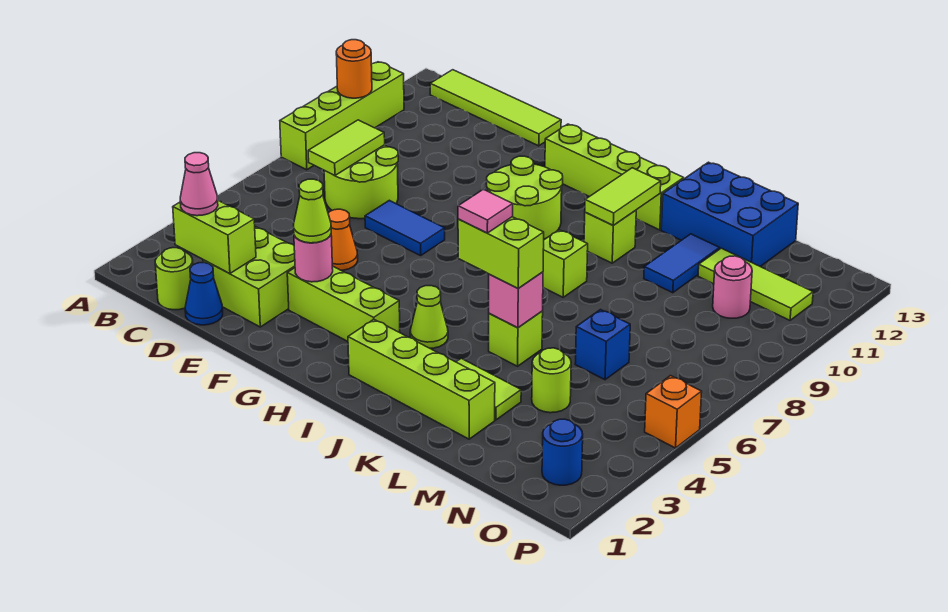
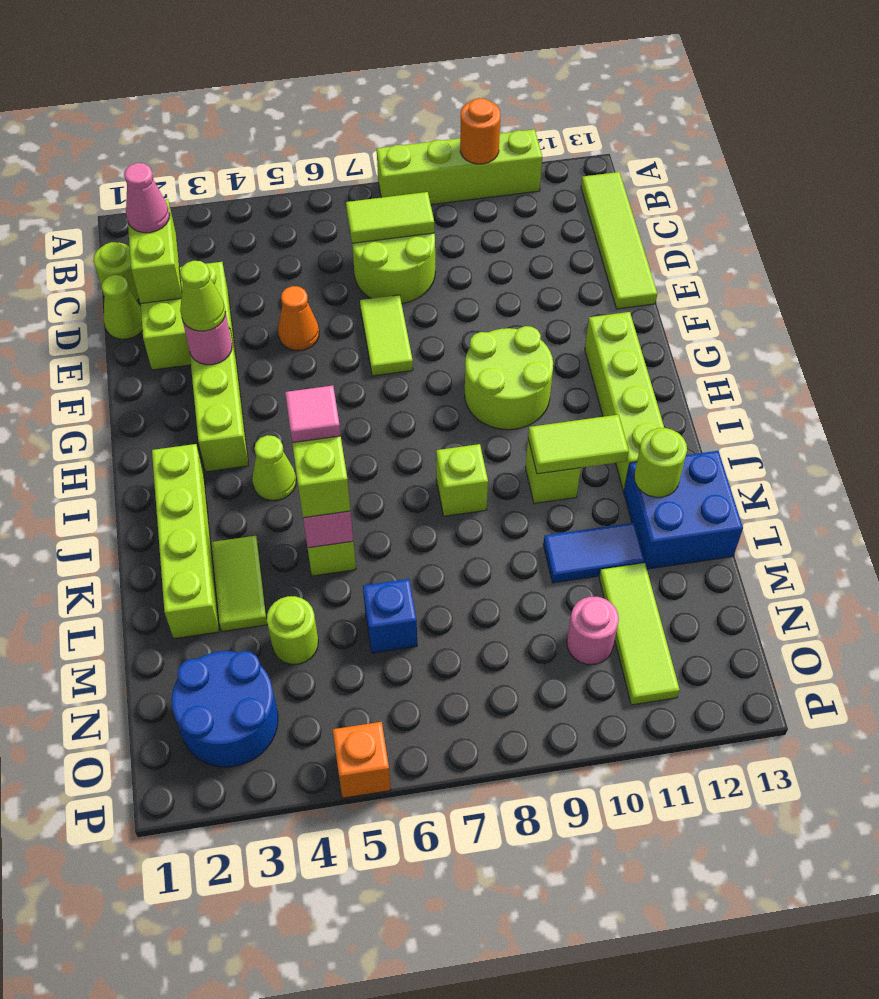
blue cone D1 level 1 -> lime cone D1 level 1
blue tile E7:F7 level 1 -> lime tile E7:F7 level 1
blue brick K12:M13 level 1 -> blue brick K12:L13 level 1
none -> lime round brick K12 level 2
blue round brick O2 level 1 -> blue round brick N2:O3 level 1

